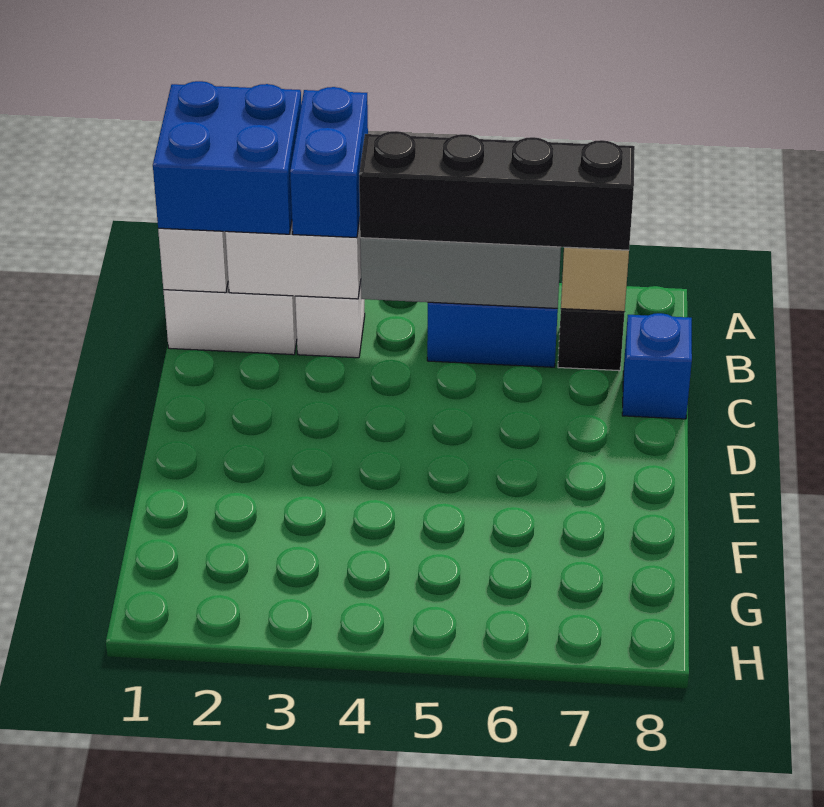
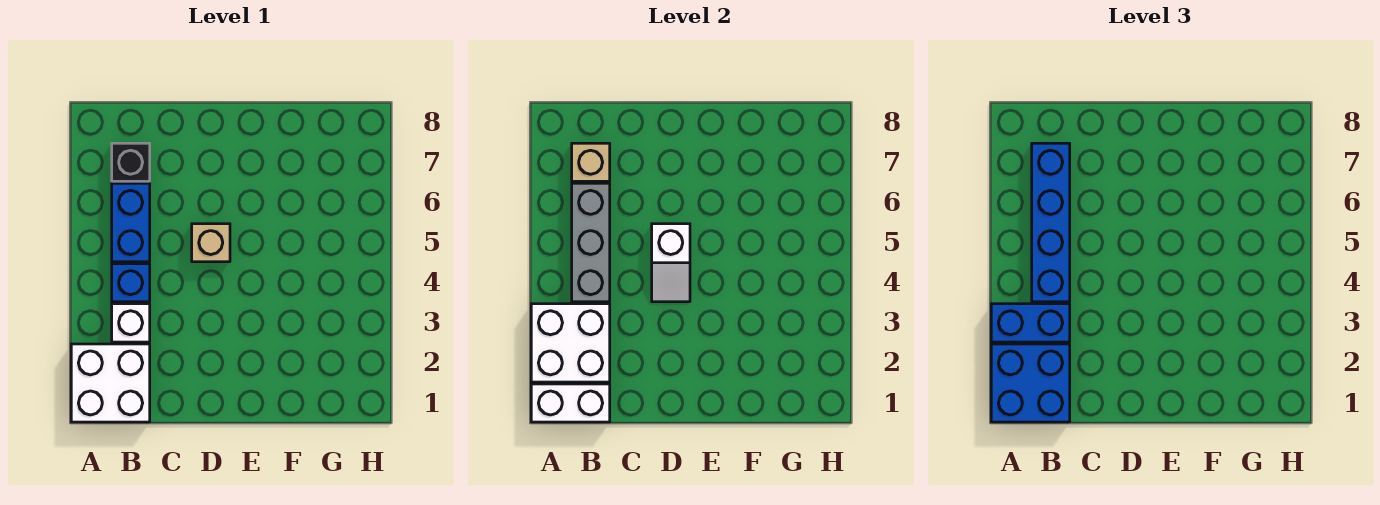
black brick B4:B7 level 3 -> blue brick B4:B7 level 3
blue brick C8 level 1 -> blue brick B4 level 1
none -> white slope D4:D5 level 2 top 5
none -> tan brick D5 level 1

